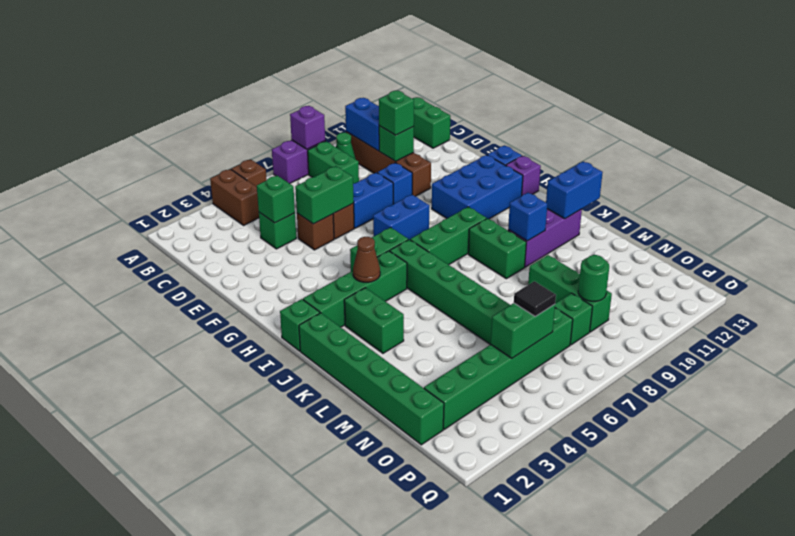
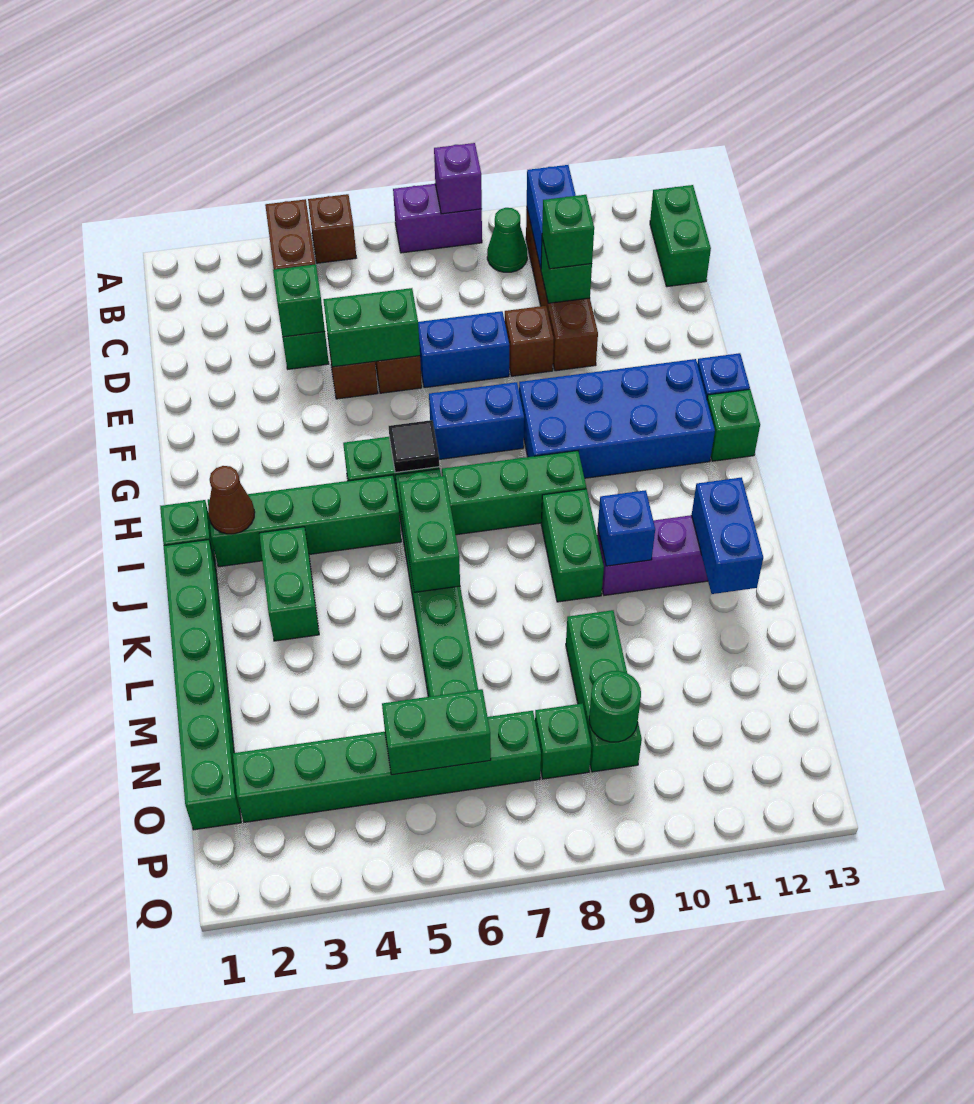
green brick B8:C8 level 1 -> green brick J6:K6 level 2
blue brick E9 level 1 -> brown brick E9 level 1
blue brick G10:H12 level 1 -> blue brick G9:H12 level 1
purple brick H13 level 1 -> green brick H13 level 1
brown cone I4 level 2 -> brown cone I2 level 2
blue brick K12:K13 level 2 -> blue brick K12:L12 level 2
black tile O6 level 3 -> black tile H6 level 2

